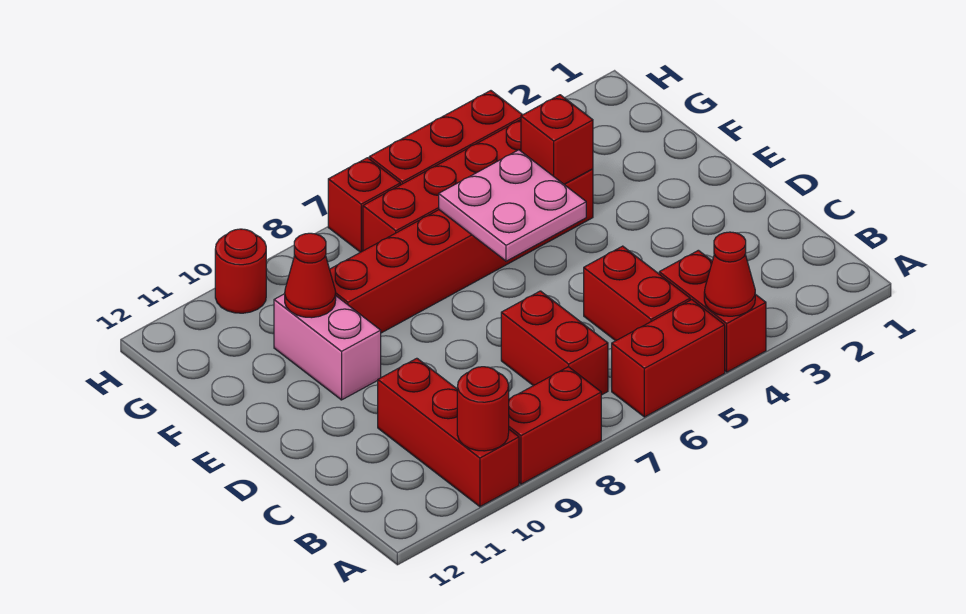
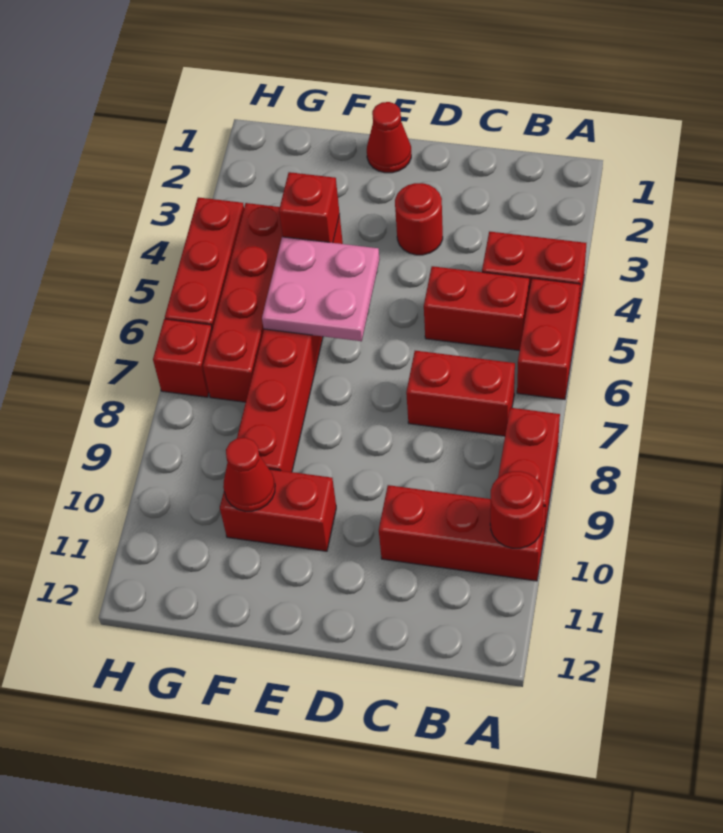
red cone A4 level 2 -> red cone E1 level 1
pink brick E10:F10 level 1 -> red brick E10:F10 level 1
red round brick H10 level 1 -> red round brick D3 level 1

